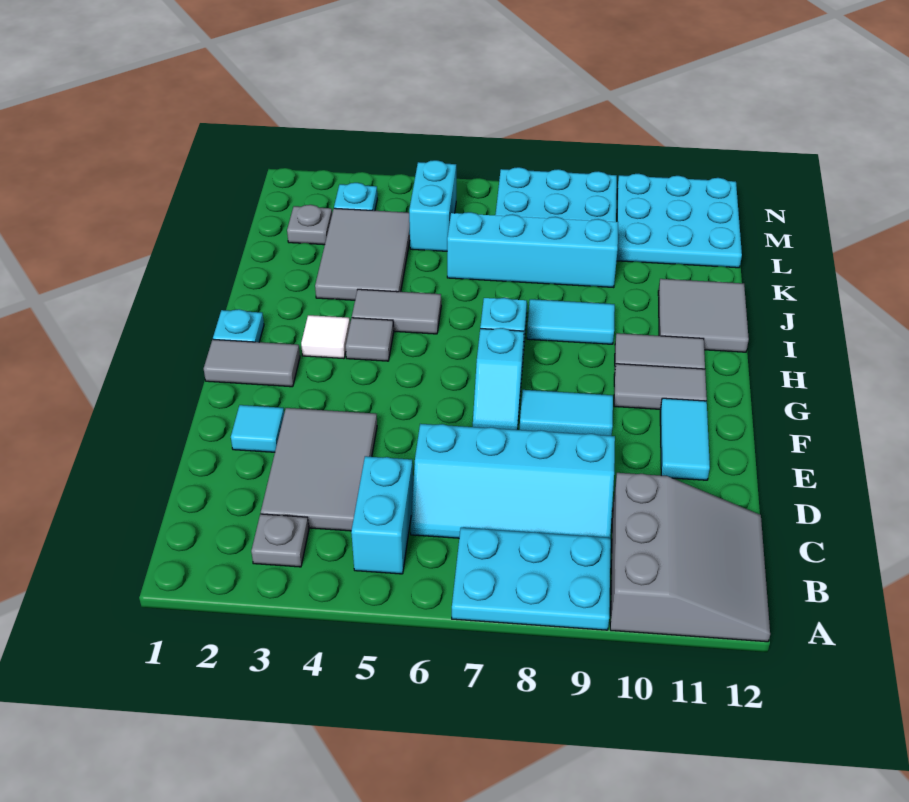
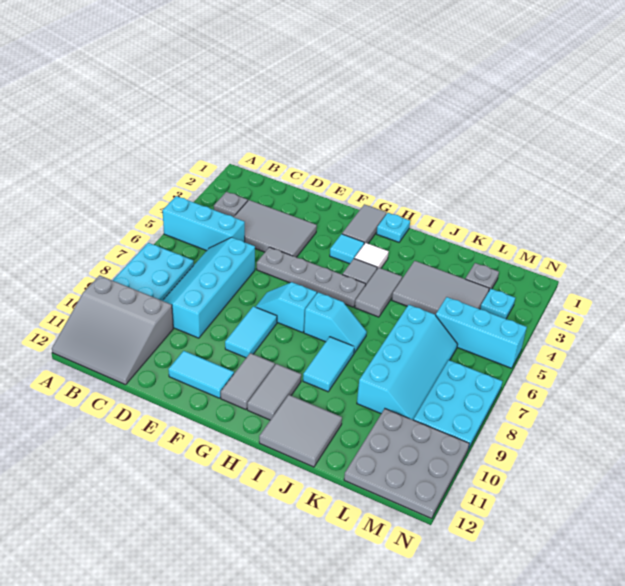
cyan brick B5:C5 level 1 -> cyan brick A5:C5 level 1
cyan tile E2 level 1 -> cyan tile G3 level 1
none -> grey plate E5:H5 level 1
cyan brick L5:M5 level 1 -> cyan brick L5:N5 level 1
cyan plate L10:N12 level 1 -> grey plate L10:N12 level 1

